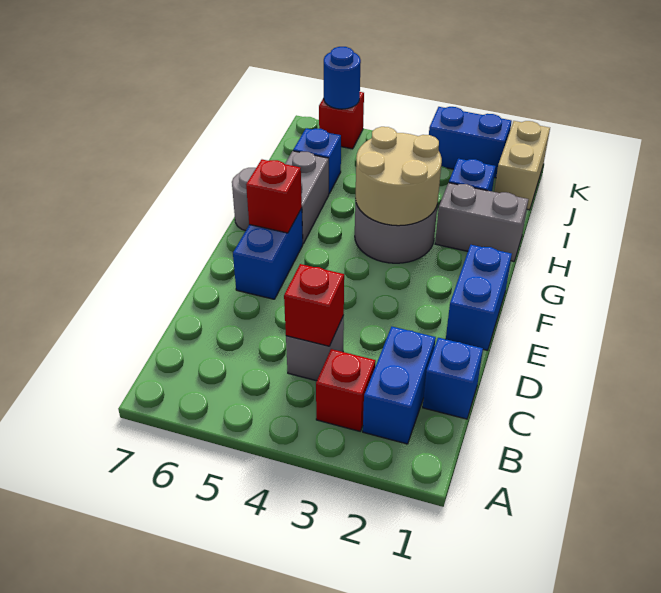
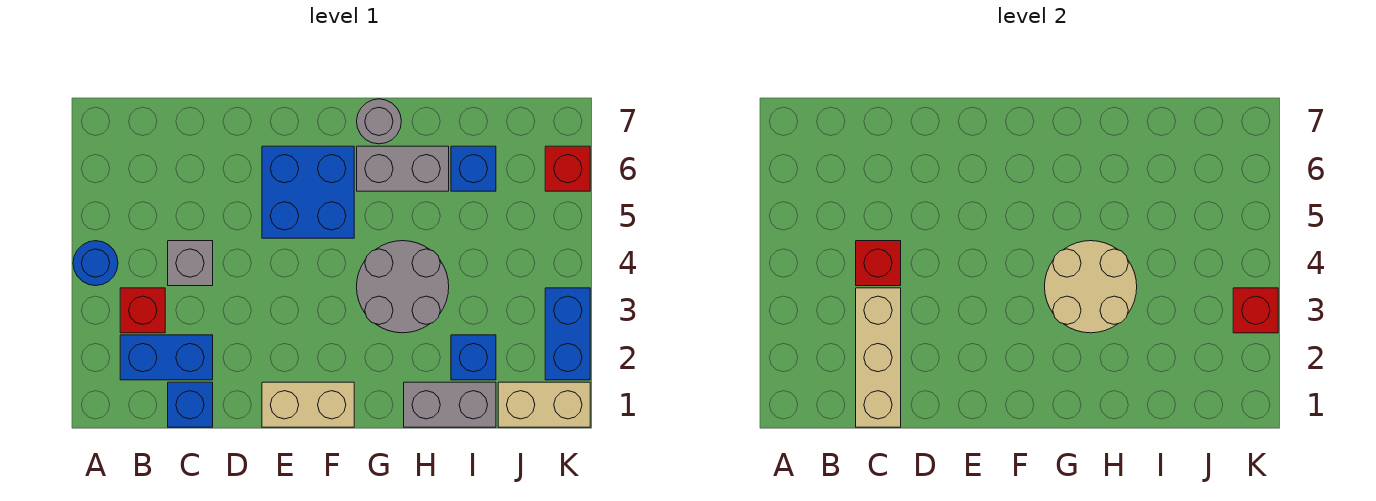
none -> tan brick C1:C3 level 2
blue brick E1:F1 level 1 -> tan brick E1:F1 level 1
blue brick E6:F6 level 1 -> blue brick E5:F6 level 1
red brick F6 level 2 -> red brick K3 level 2
grey brick H1:H2 level 1 -> grey brick H1:I1 level 1
blue round brick K6 level 2 -> blue round brick A4 level 1

